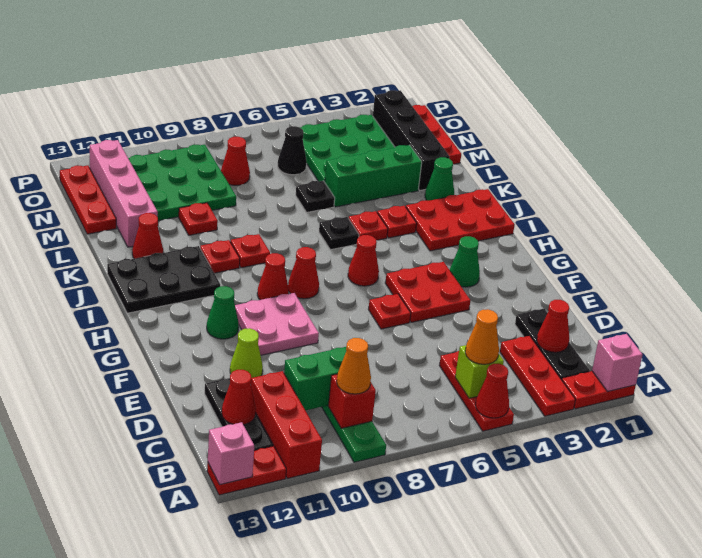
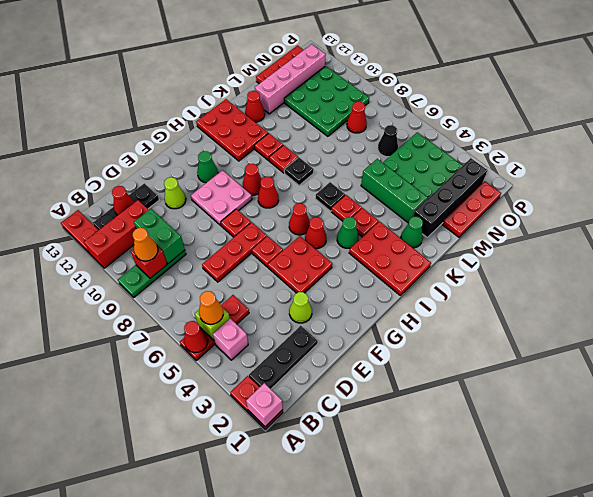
red plate A3:C3 level 1 -> red plate D7:F7 level 1
pink brick A13 level 2 -> pink brick B4 level 1
red cone C2 level 2 -> red cone H5 level 1
none -> lime cone E3 level 1
green cone G3 level 1 -> green cone I4 level 1
black plate I11:J13 level 1 -> red plate I11:J13 level 1
black plate L6 level 1 -> black plate J8 level 1
red plate L10 level 1 -> red plate F8 level 1

